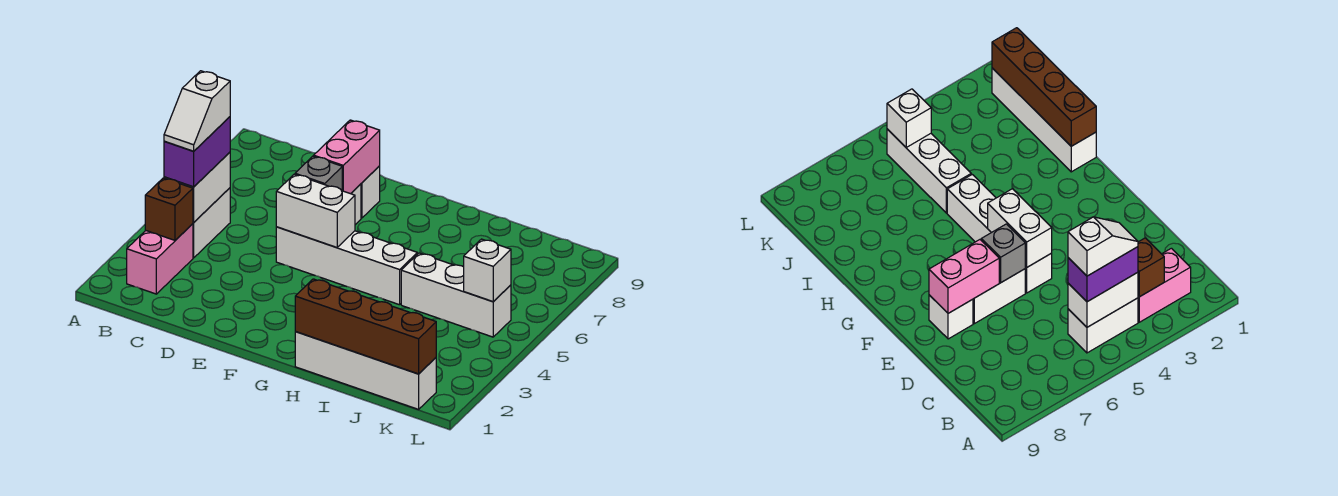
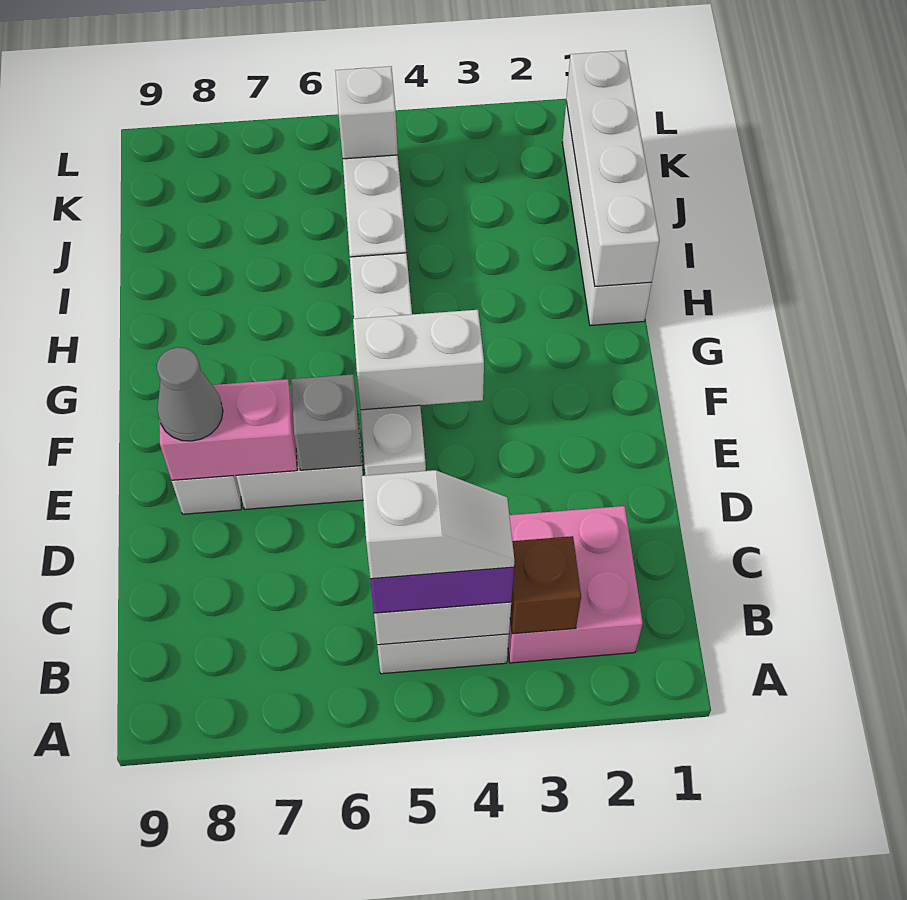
pink brick B2:B3 level 1 -> pink brick B2:C3 level 1
white brick E5:F5 level 2 -> white brick F4:F5 level 2
none -> grey cone E8 level 3
brown brick H1:K1 level 2 -> white brick H1:K1 level 2

